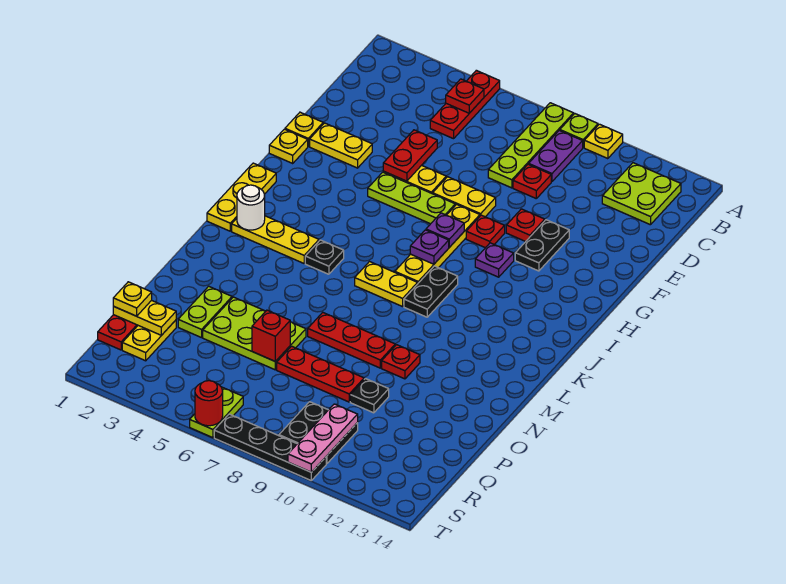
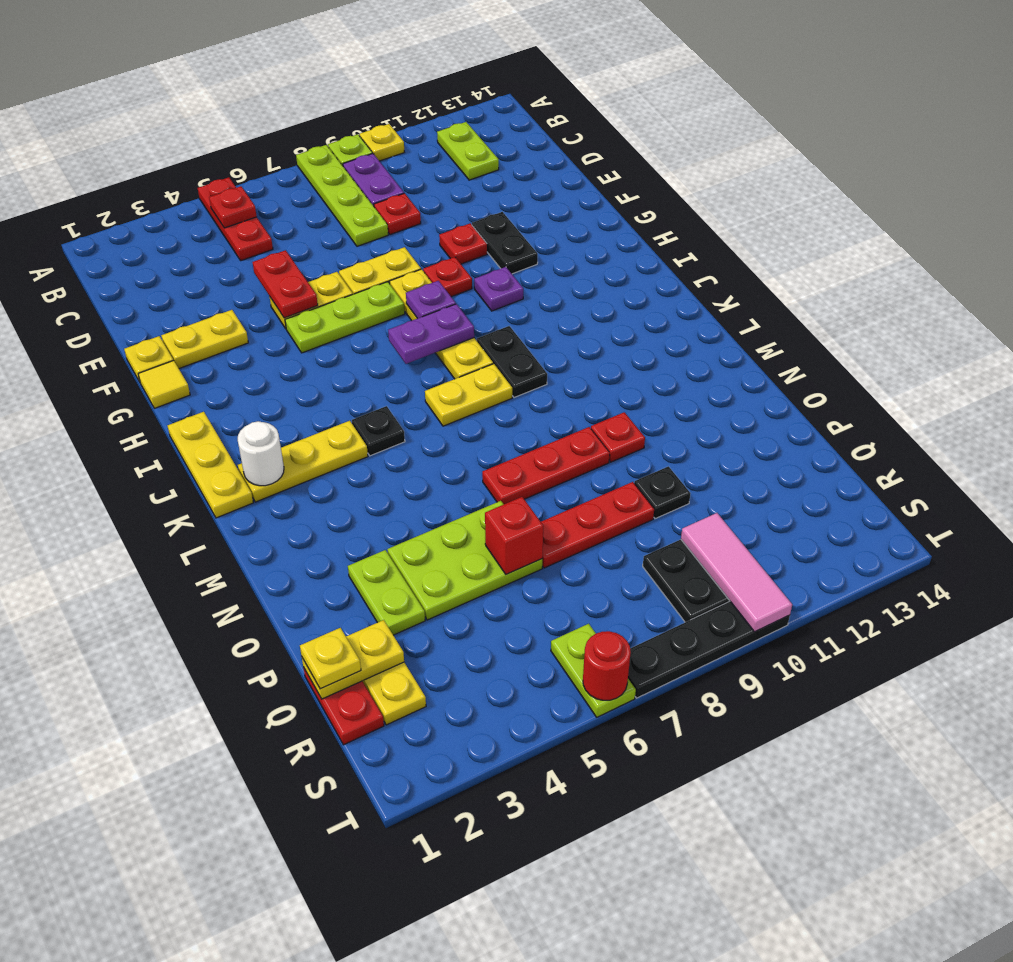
lime plate B12:C13 level 1 -> lime plate B12:C12 level 1
yellow plate G1 level 1 -> yellow tile G1 level 1
purple plate I8 level 2 -> purple plate I7:I8 level 2
pink plate R10:T10 level 2 -> pink tile R10:T10 level 2

